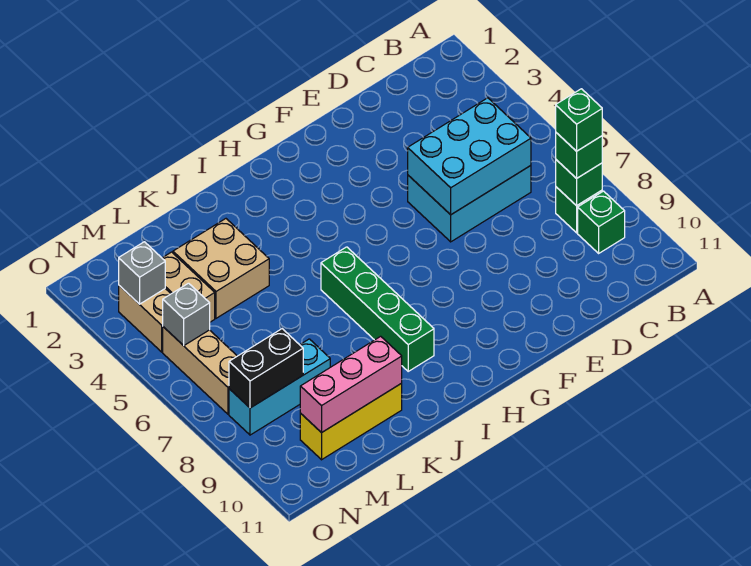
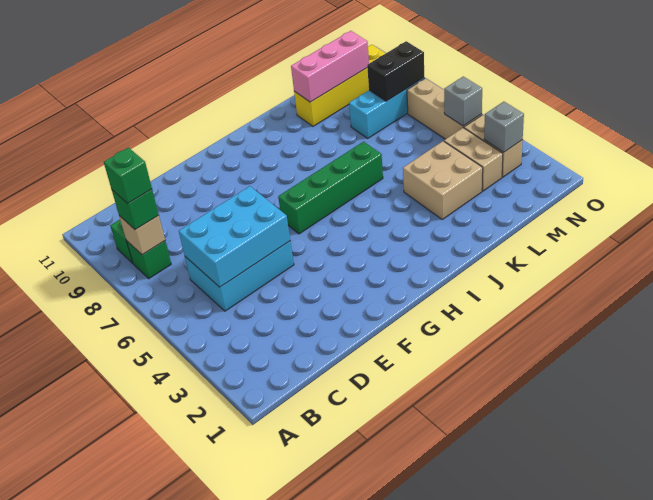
green brick B8 level 2 -> tan brick B8 level 2
green brick I6:I9 level 1 -> green brick G6:J6 level 1
yellow brick K10:M10 level 1 -> yellow brick K10:N10 level 1

